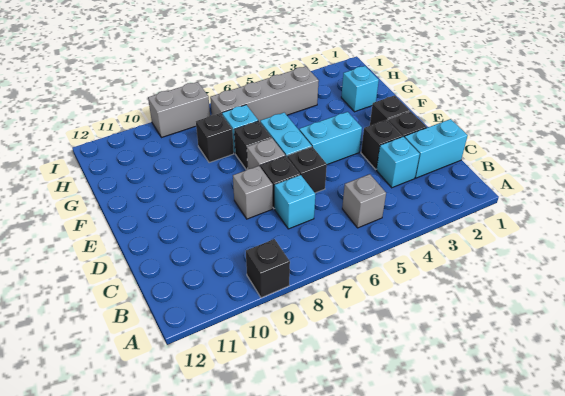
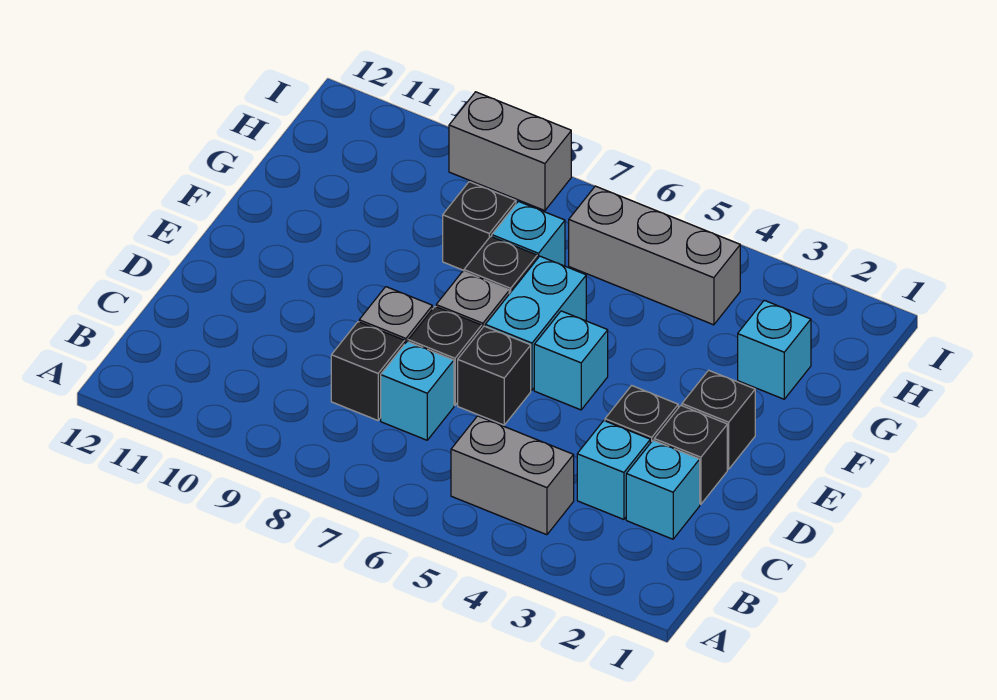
black brick A9 level 1 -> black brick C8 level 1
grey brick B5 level 1 -> grey brick B4:B5 level 1
cyan brick C1:C2 level 1 -> cyan brick C2 level 1
cyan brick E4:E5 level 1 -> cyan brick E5 level 1
grey brick H4:H7 level 1 -> grey brick H4:H6 level 1

